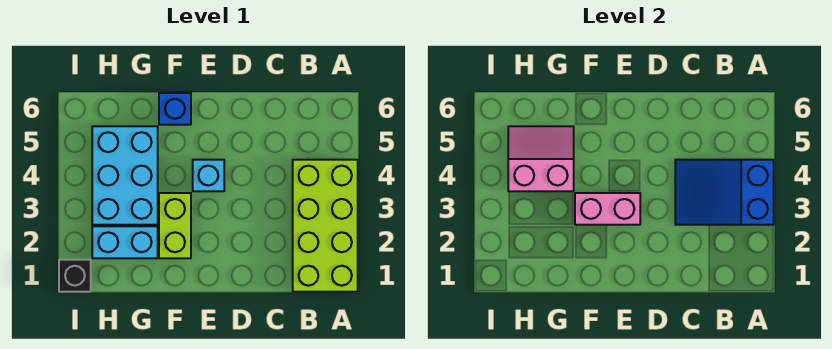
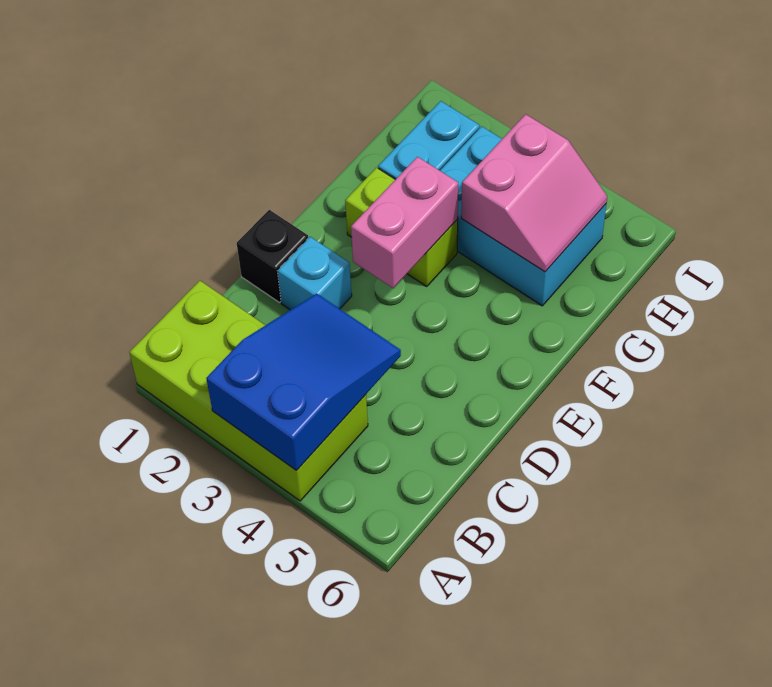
cyan brick E4 level 1 -> cyan brick D2 level 1
blue brick F6 level 1 -> none
black brick I1 level 1 -> black brick D1 level 1

